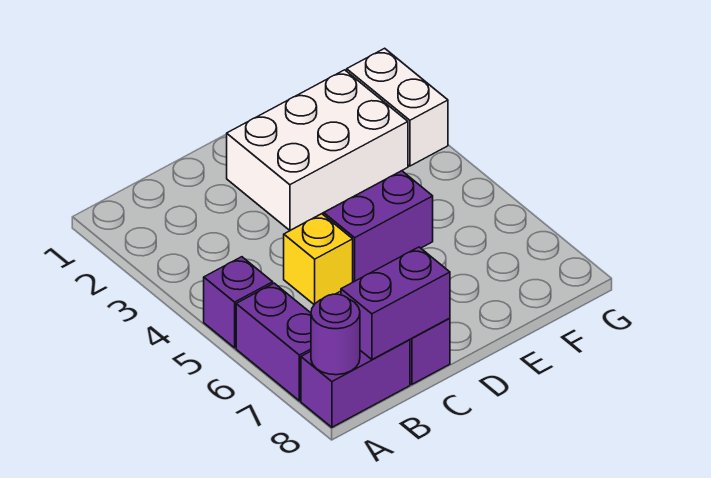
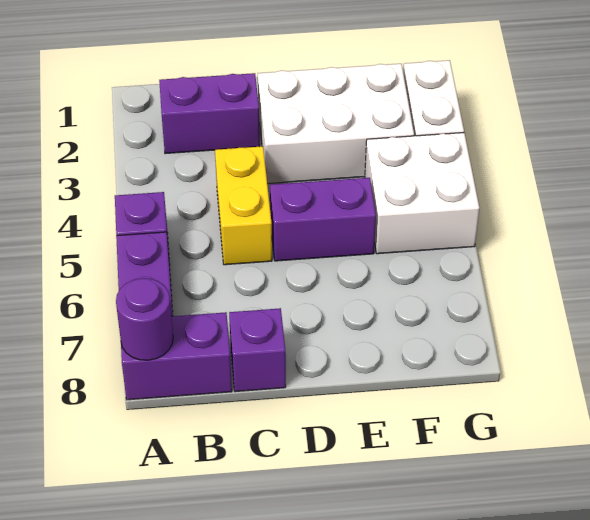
purple brick B8:C8 level 2 -> purple brick B2:C2 level 1
yellow brick C5 level 1 -> yellow brick C4:C5 level 1
none -> white brick F4:G5 level 1

